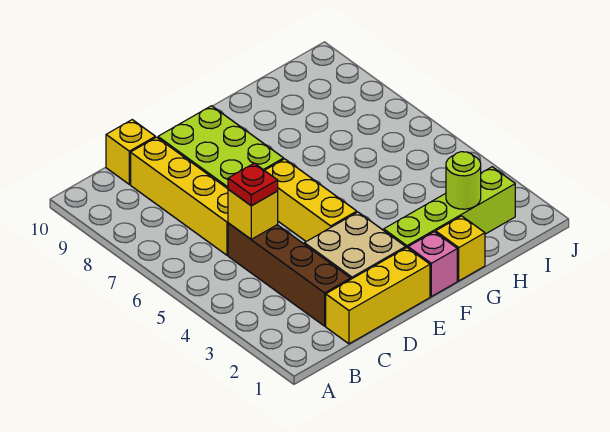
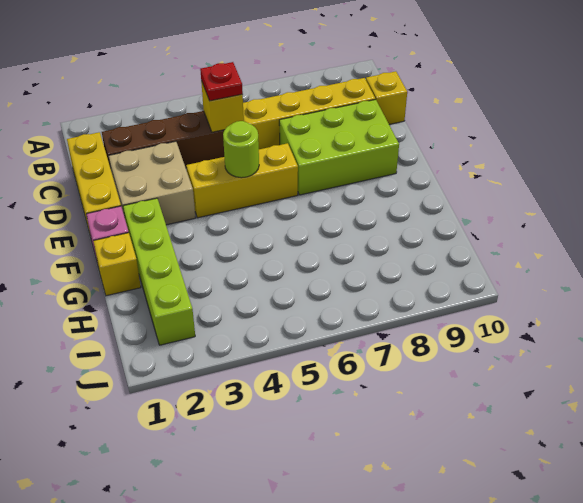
lime round brick H2 level 2 -> lime round brick E5 level 2

